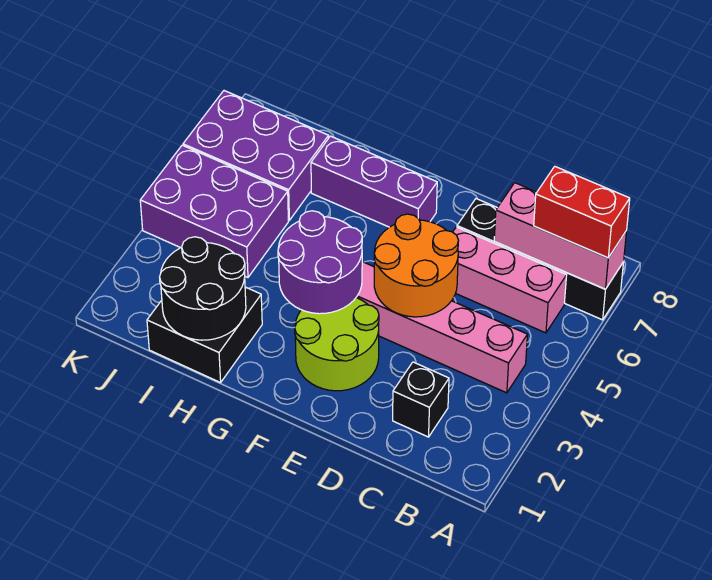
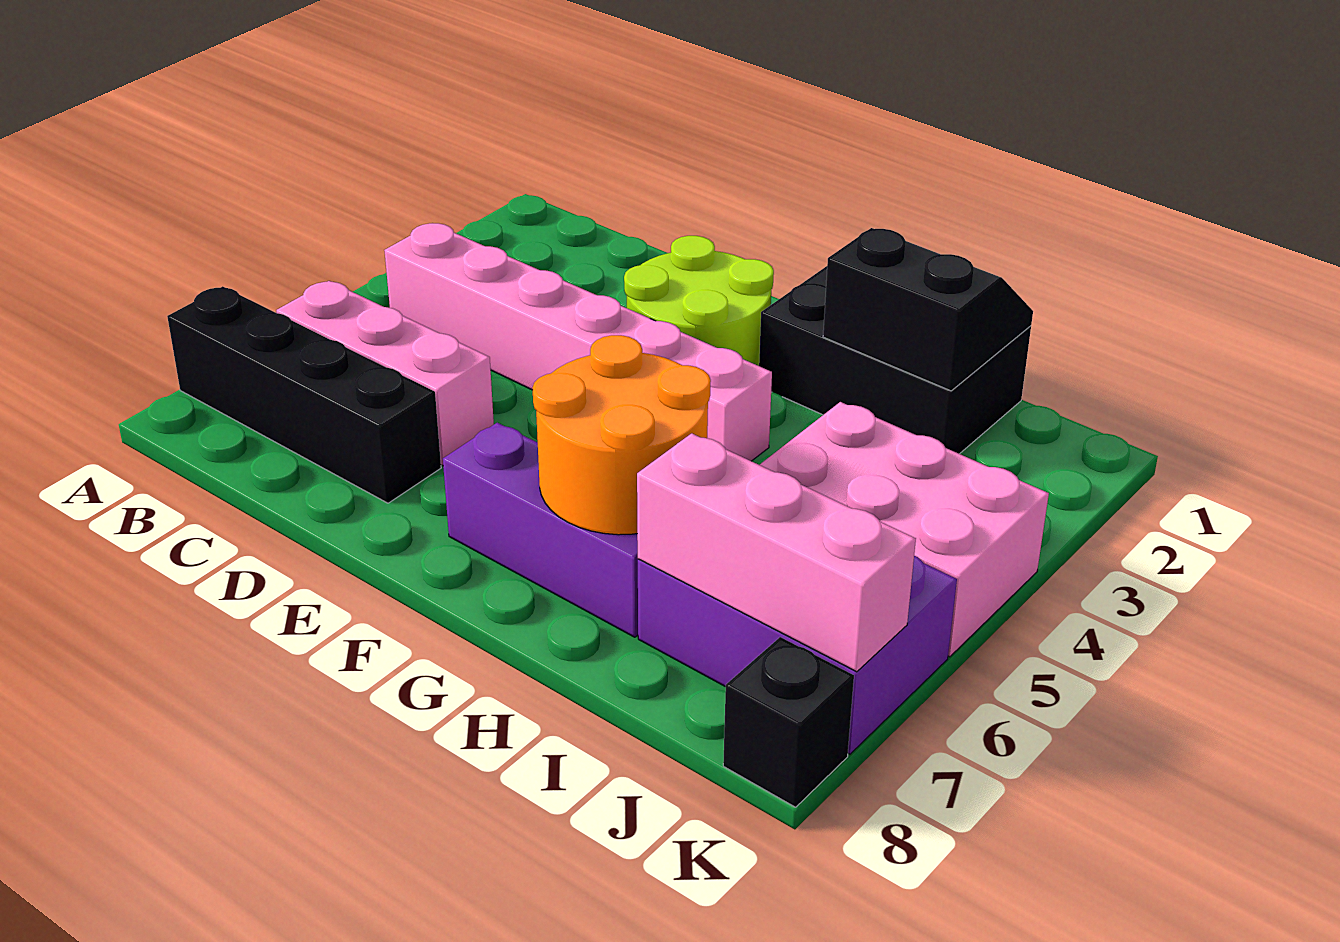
pink brick A7:C7 level 2 -> pink brick I7:K7 level 2
red brick A7:B7 level 3 -> none
black brick C2 level 1 -> black brick K8 level 1
orange round brick D4:E5 level 2 -> orange round brick G6:H7 level 2
purple round brick F3:G4 level 2 -> none
black brick H1:I2 level 1 -> black brick G1:I2 level 1
black round brick H1:I2 level 2 -> black slope H1:I2 level 2 top 2
purple brick I4:K5 level 1 -> pink brick I4:K5 level 1

